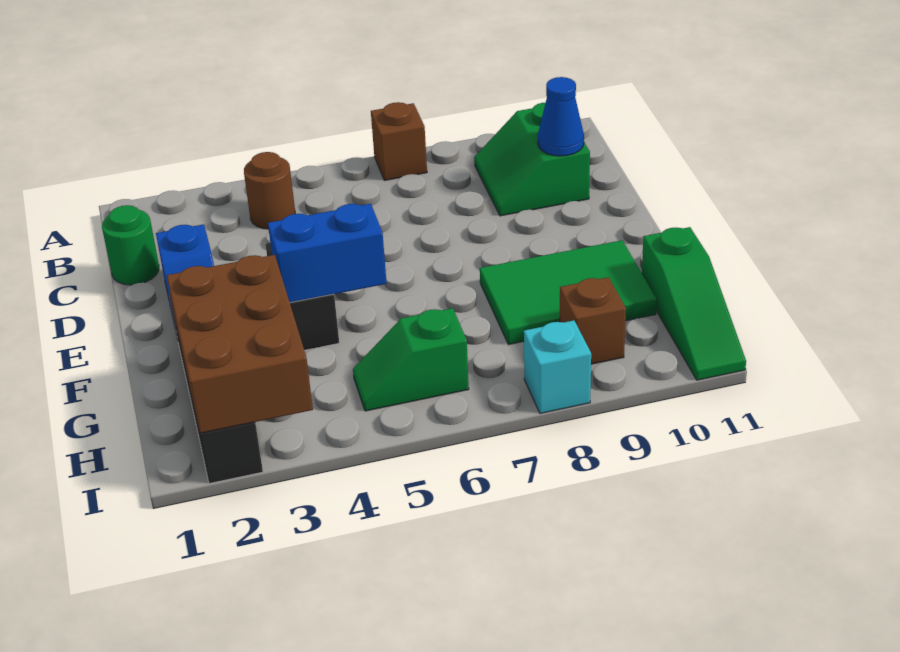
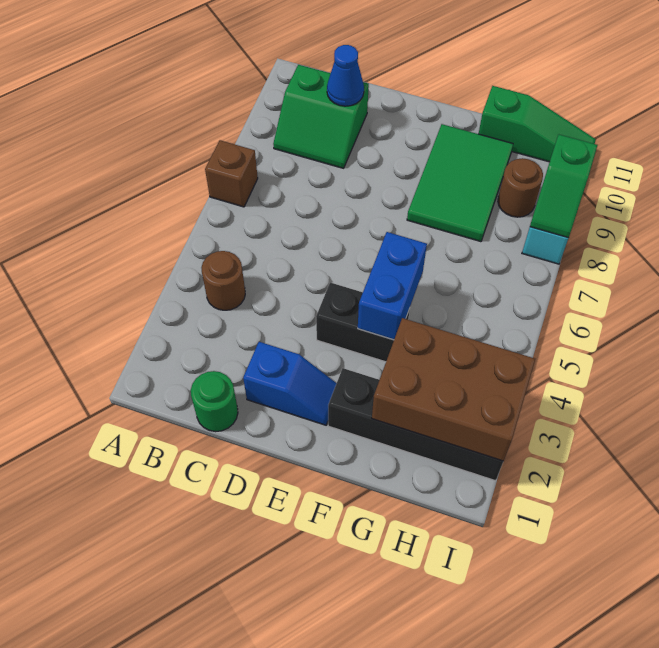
green slope H5:H6 level 1 top 6 -> green slope I8:I9 level 2 top 9
brown brick H9 level 1 -> brown round brick H9 level 1

